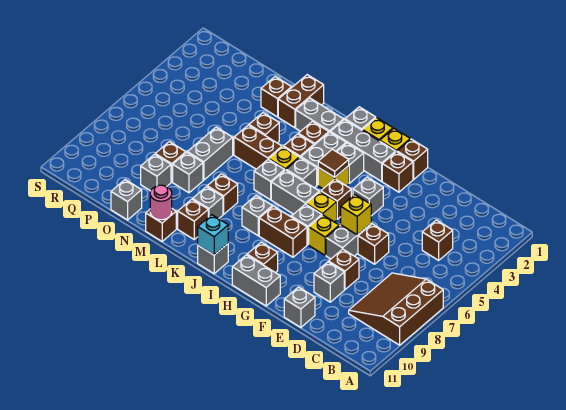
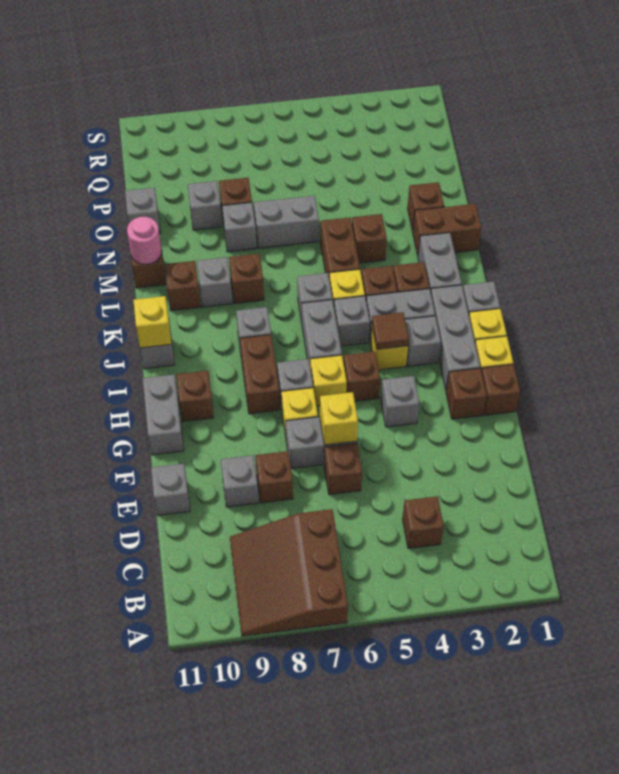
brown slope A7:C9 level 1 top A -> brown slope A7:C9 level 1 top 7
cyan brick J11 level 2 -> yellow brick J11 level 2

